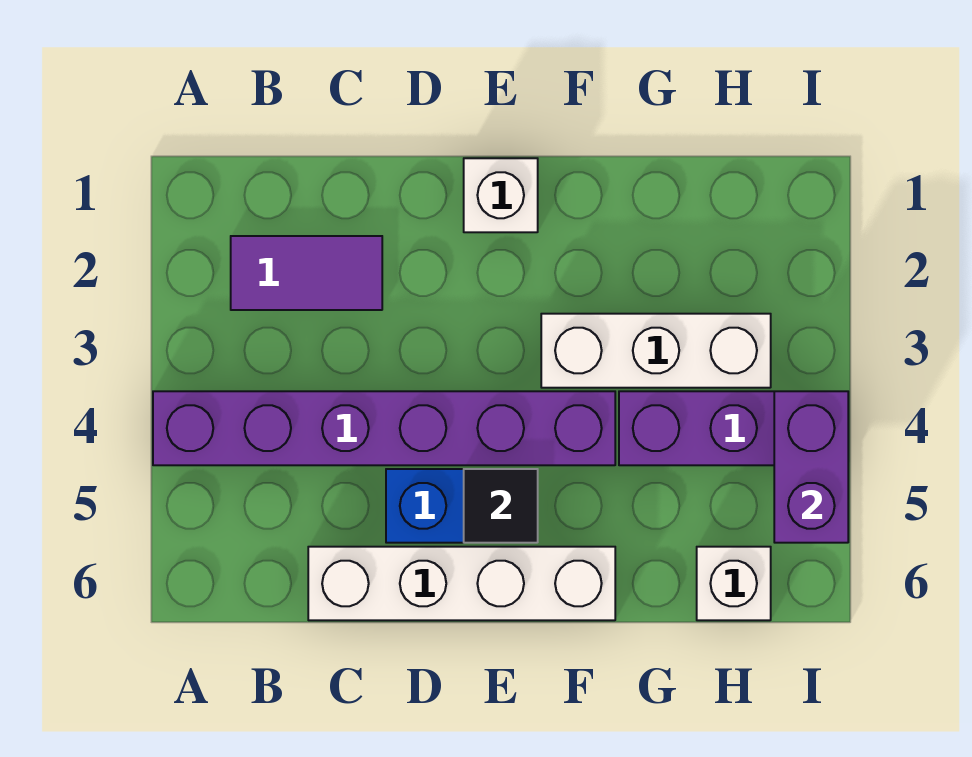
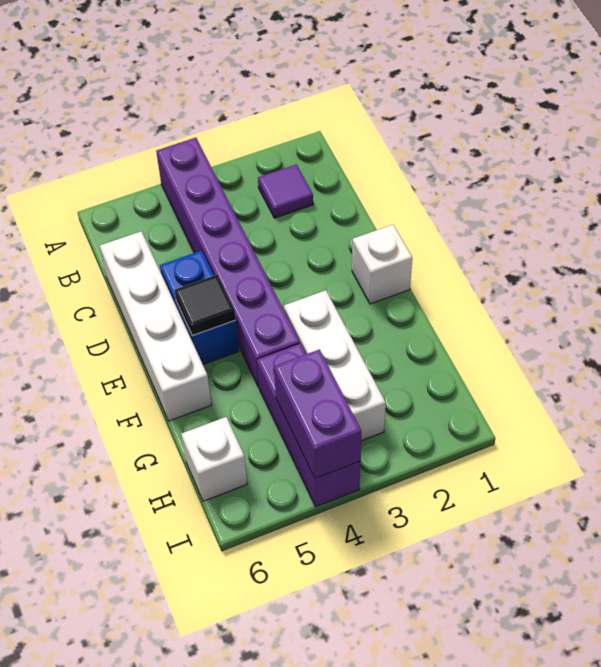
purple tile B2:C2 level 1 -> purple tile B2 level 1
purple brick I4:I5 level 2 -> purple brick H4:I4 level 2

